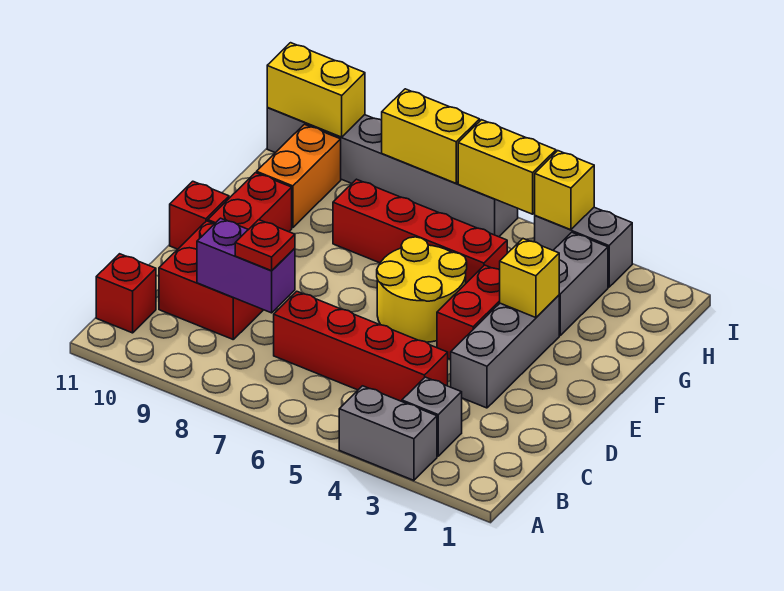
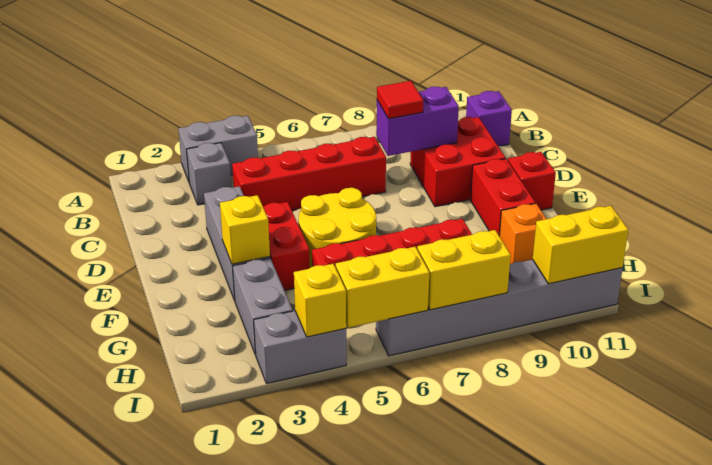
red brick B11 level 1 -> purple brick B11 level 1
red plate C8 level 3 -> red tile C8 level 3
orange brick G10:H10 level 1 -> orange brick G10 level 1

